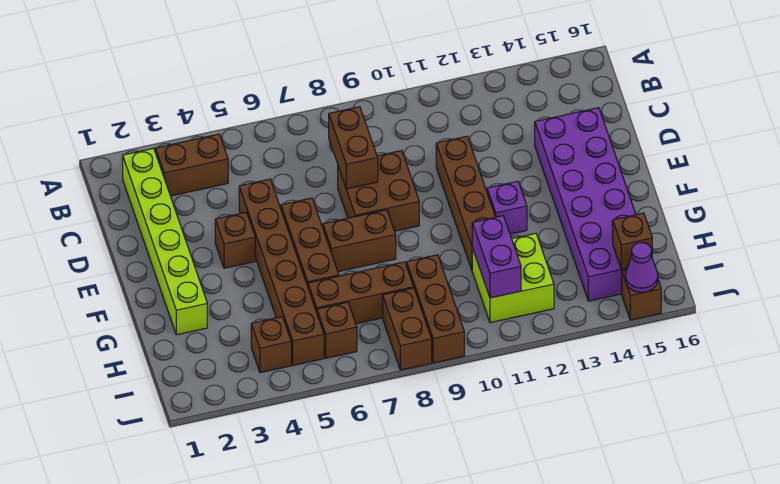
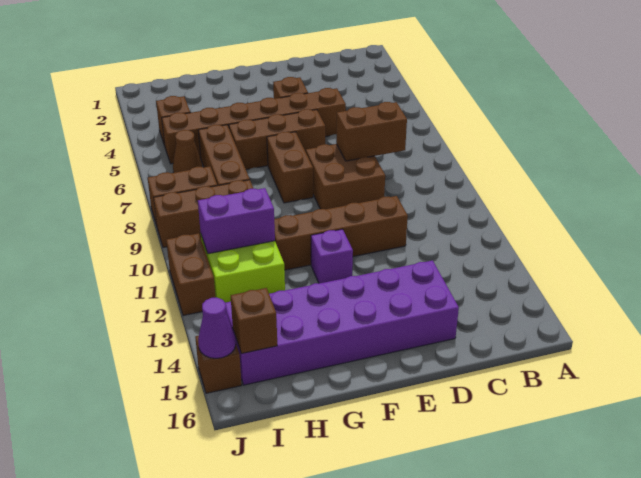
lime brick B2:G2 level 1 -> none
brown brick B3:B4 level 1 -> brown brick J11:J12 level 1
brown brick I6 level 1 -> brown cone I6 level 1

